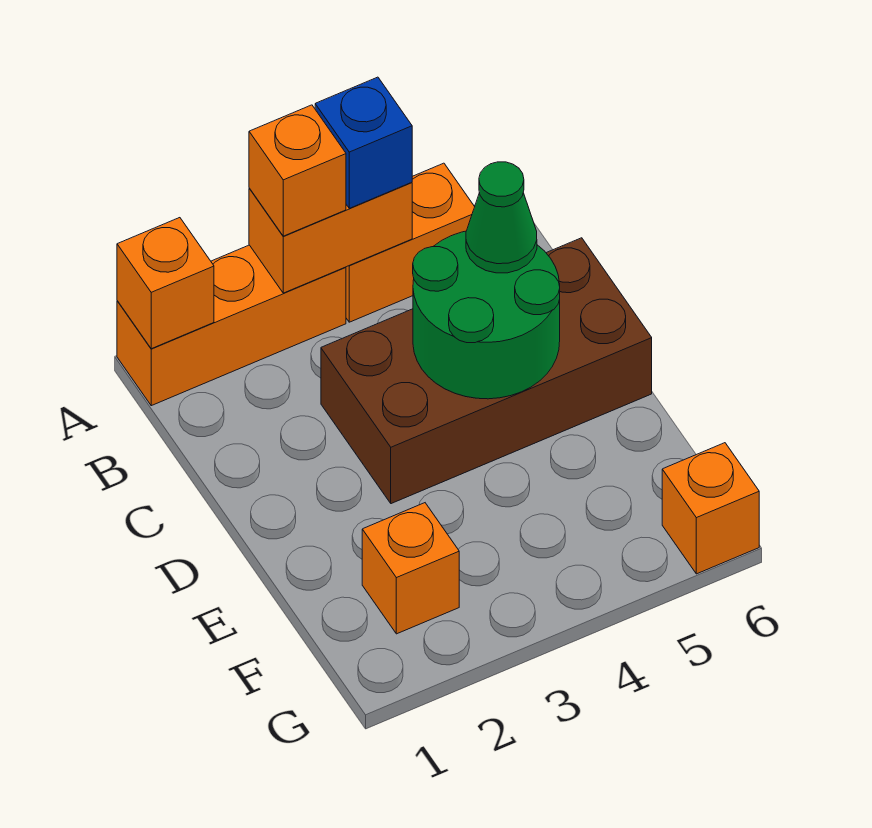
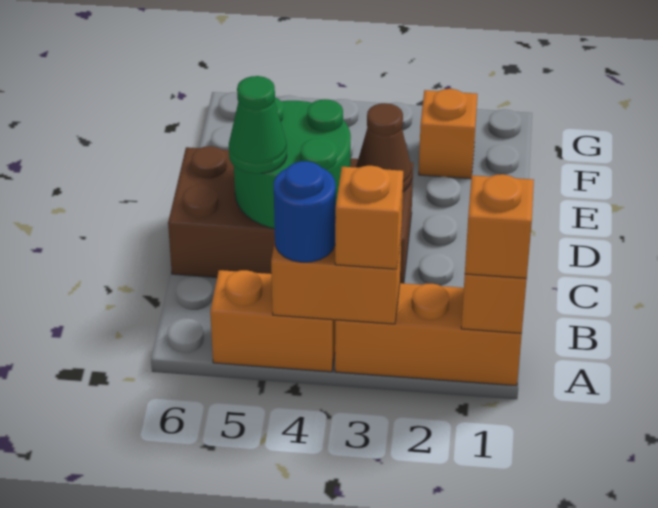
blue brick A4 level 3 -> blue round brick A4 level 3
none -> brown cone D3 level 2
orange brick G6 level 1 -> orange brick A1 level 3

